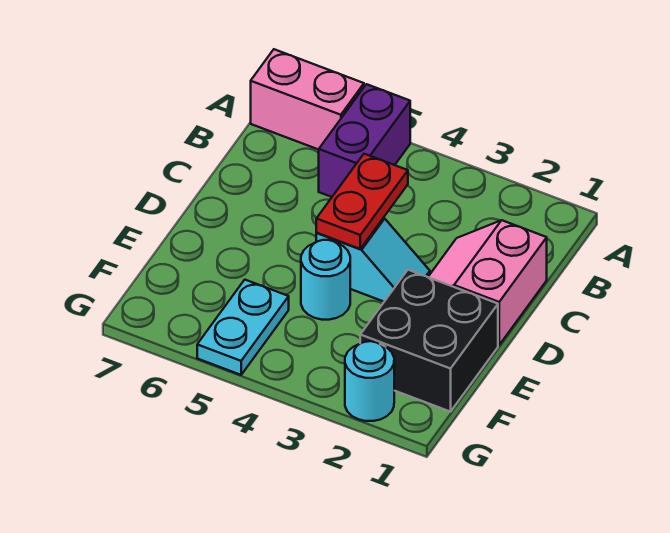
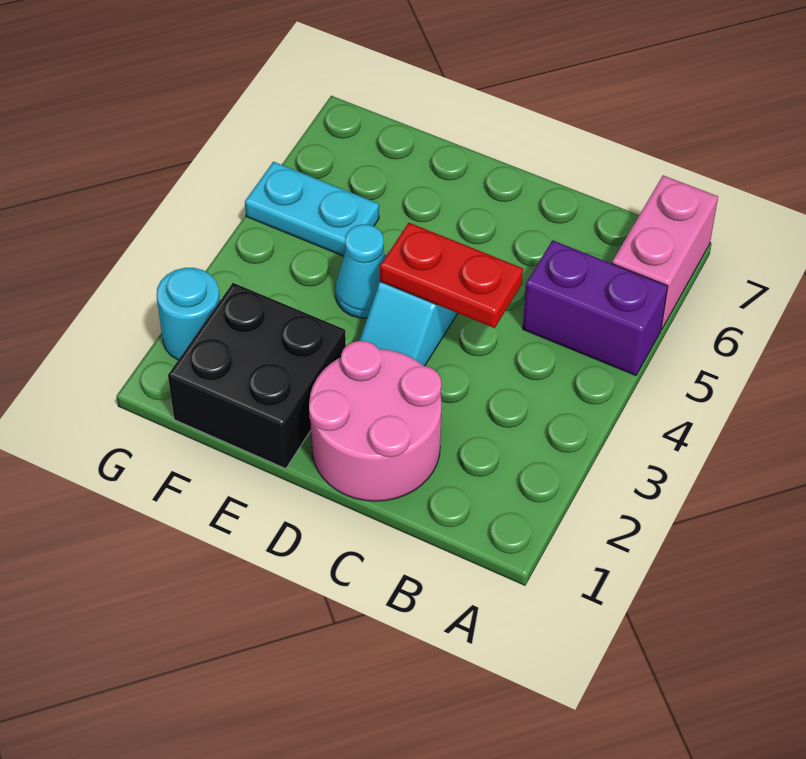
pink slope C1:D2 level 1 top 1 -> pink round brick C1:D2 level 1
cyan round brick E4 level 1 -> cyan cone E4 level 1

